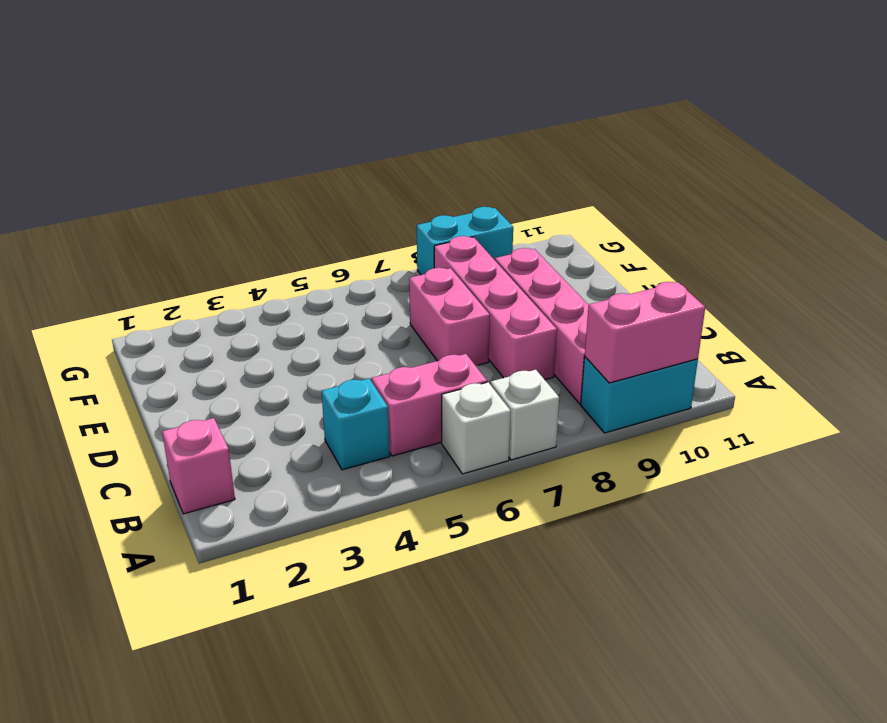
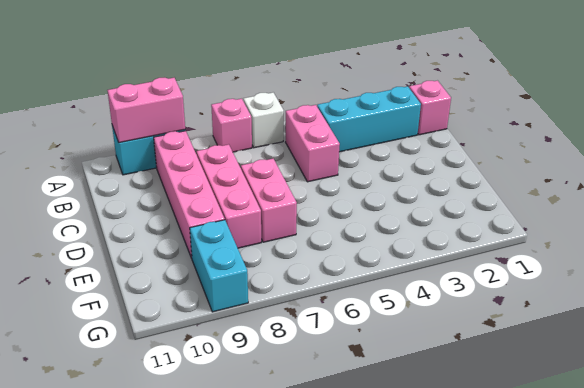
white brick A7 level 1 -> pink brick A7 level 1
cyan brick B4 level 1 -> cyan brick B2:B4 level 1
pink brick B5:B6 level 1 -> pink brick B5:C5 level 1
pink brick C8:F8 level 1 -> pink brick C8:E8 level 1
cyan brick G8:G9 level 1 -> cyan brick F9:G9 level 1

